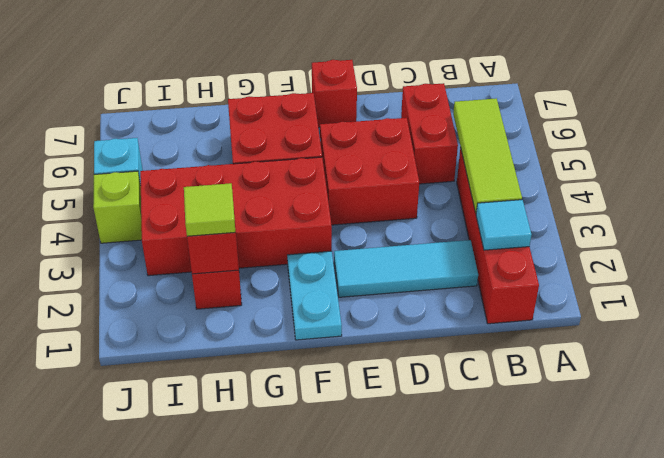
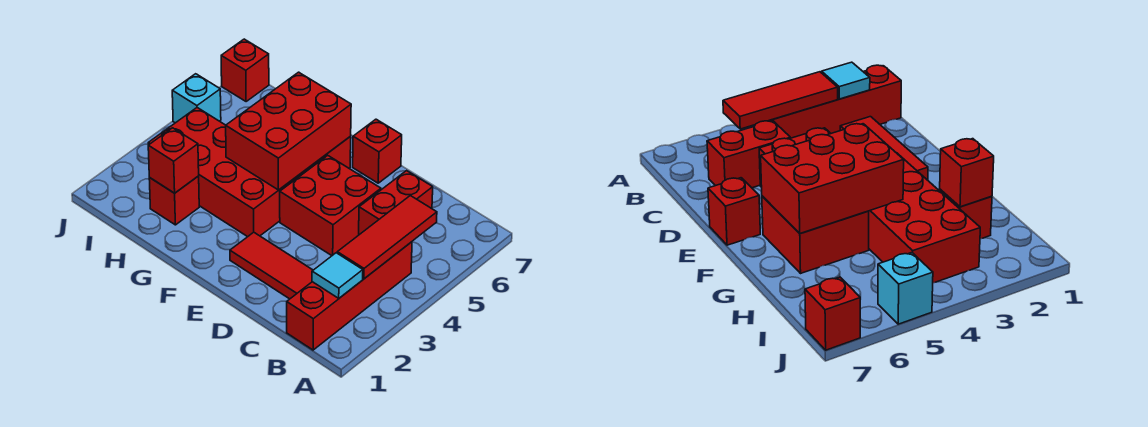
lime tile B3:B5 level 2 -> red tile B3:B5 level 2
cyan tile C2:E2 level 1 -> red tile C2:E2 level 1
cyan plate F1:F2 level 1 -> none
none -> red brick F4:G6 level 2
lime tile H2 level 3 -> none
lime brick J4 level 1 -> none
none -> red brick J7 level 1

